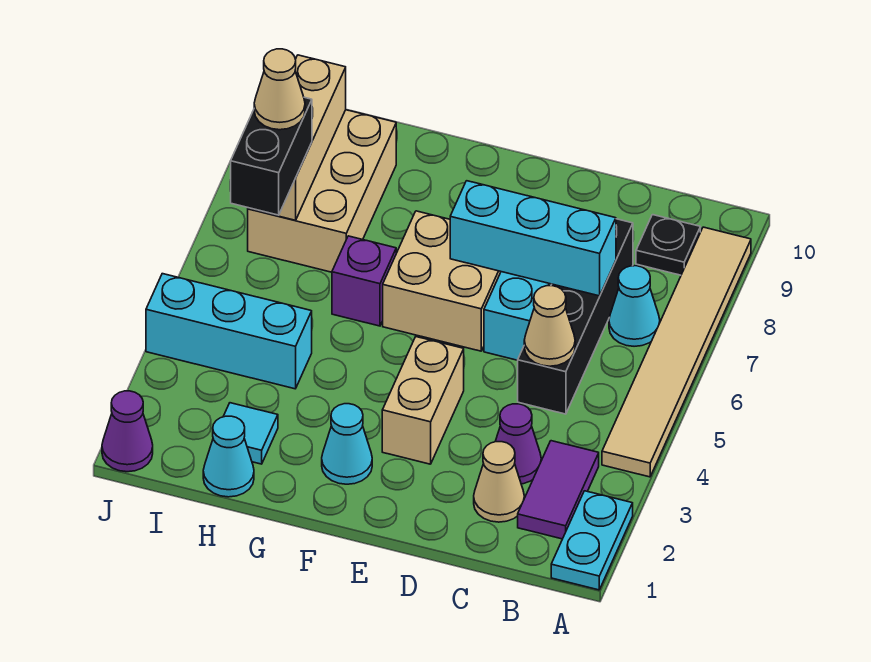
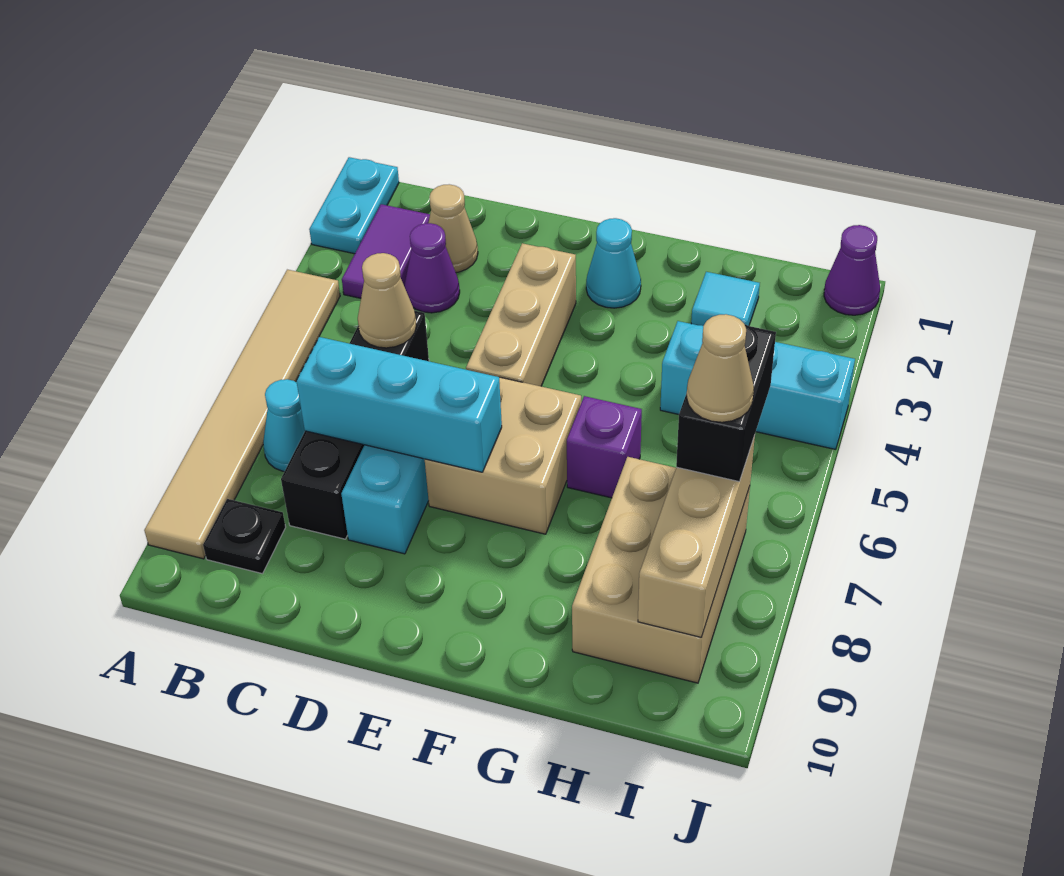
tan brick E3:E4 level 1 -> tan brick E3:E5 level 1
cyan cone H1 level 1 -> none

